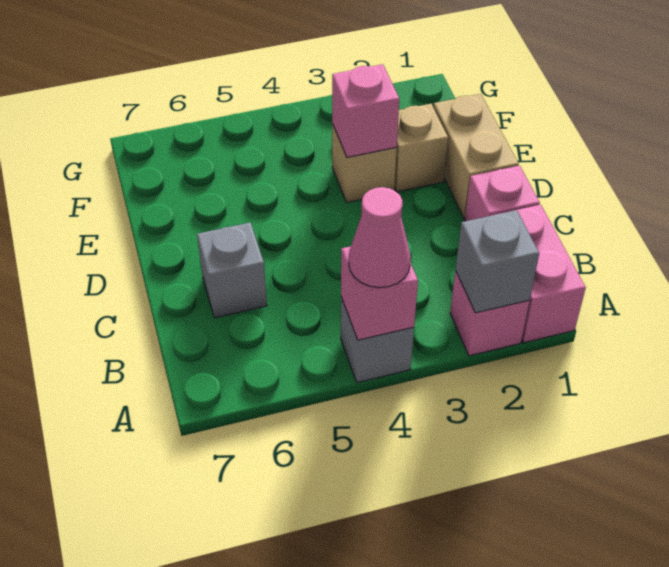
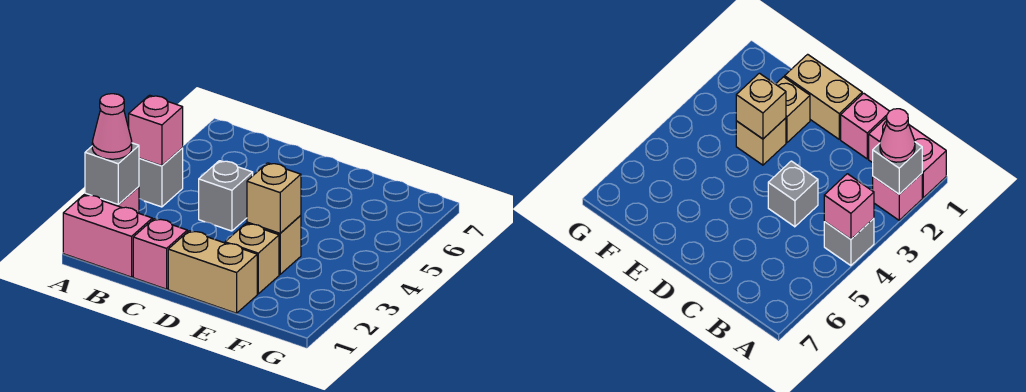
pink cone A4 level 3 -> pink cone A2 level 3
grey brick C6 level 1 -> grey brick C4 level 1
pink brick E3 level 2 -> tan brick E3 level 2

